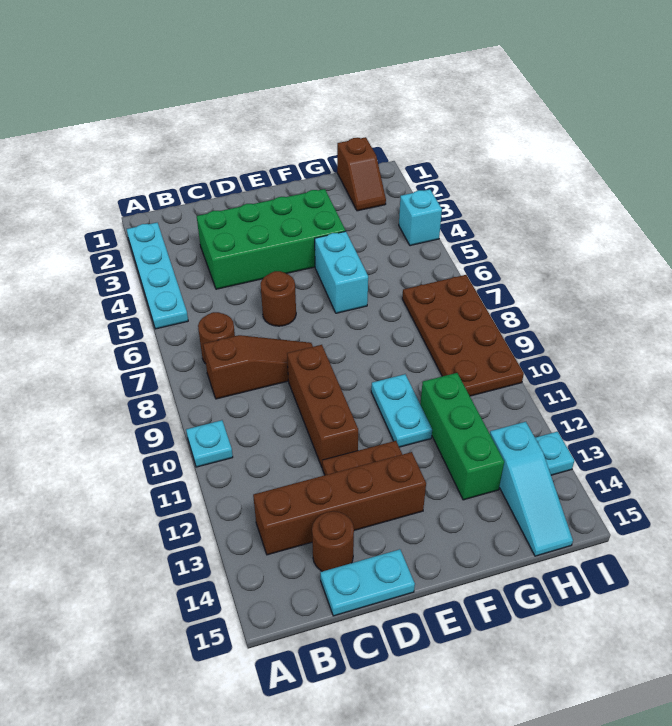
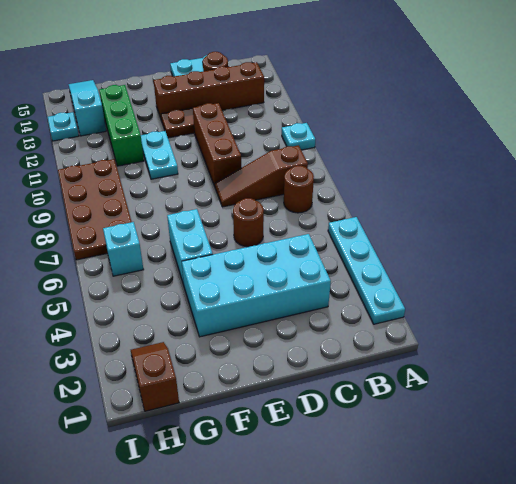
green brick C3:F4 level 1 -> cyan brick C3:F4 level 1
cyan brick I4 level 1 -> cyan brick H6 level 1

